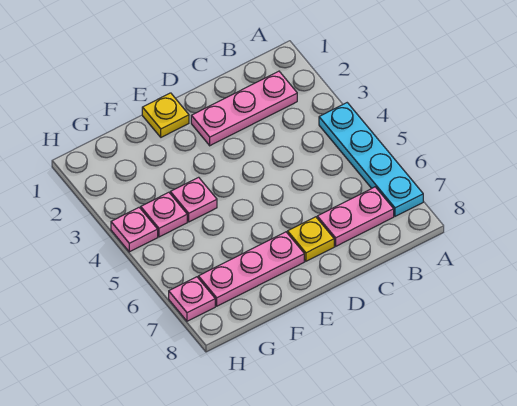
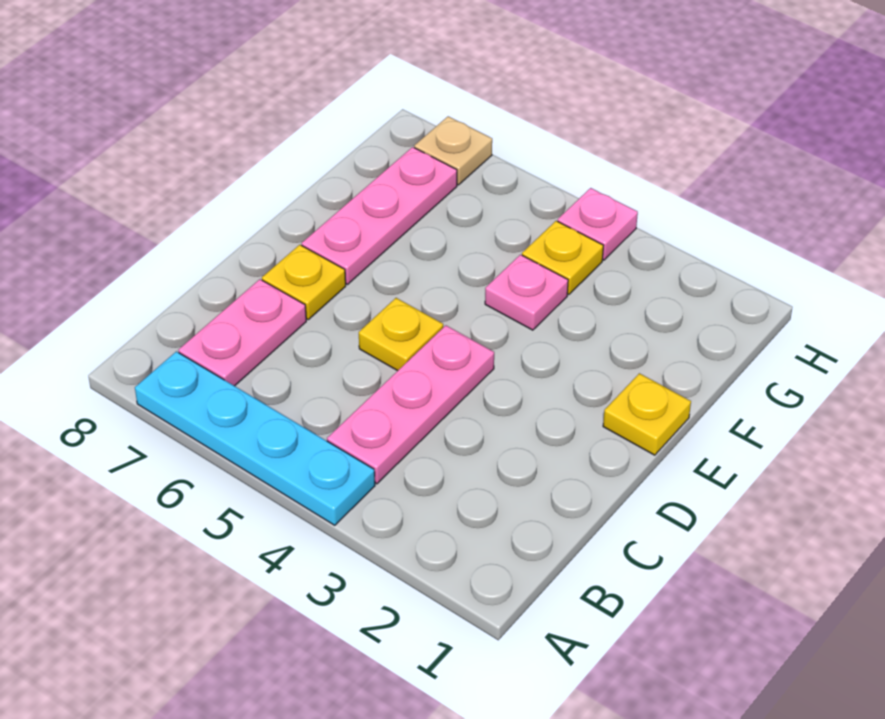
pink plate B2:D2 level 1 -> pink plate B4:D4 level 1
none -> yellow plate D5 level 1
pink plate G4 level 1 -> yellow plate G4 level 1
pink plate H7 level 1 -> tan plate H7 level 1

